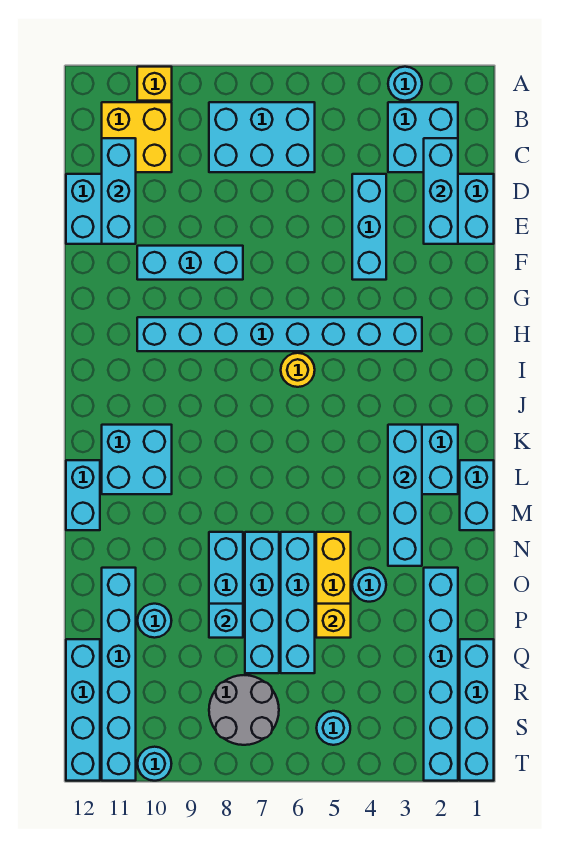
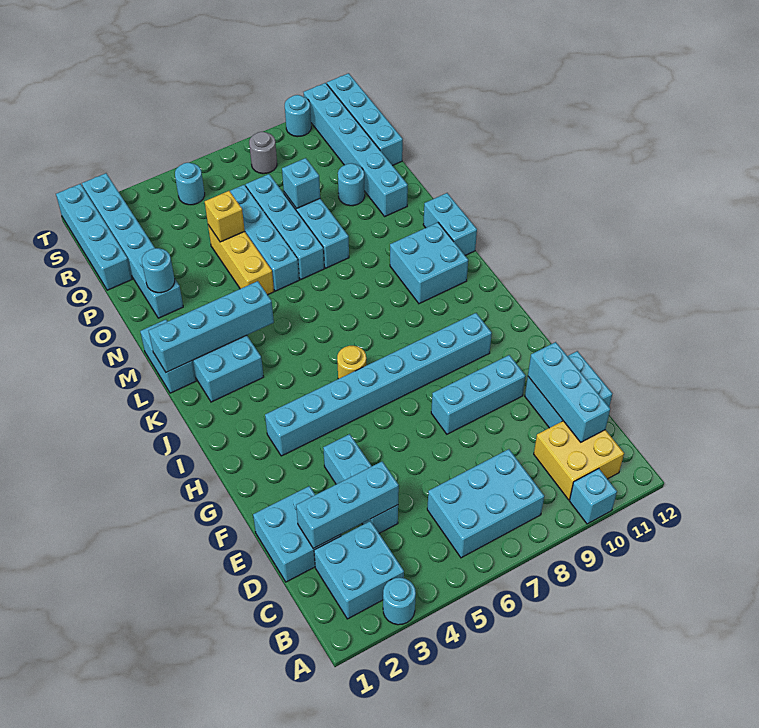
yellow brick A10 level 1 -> cyan brick A10 level 1
cyan brick C2:E2 level 2 -> cyan brick D2:D4 level 2
cyan brick K3:N3 level 2 -> cyan brick L1:L4 level 2
cyan round brick O4 level 1 -> cyan round brick O2 level 2
grey round brick R7:S8 level 1 -> grey round brick S8 level 1

